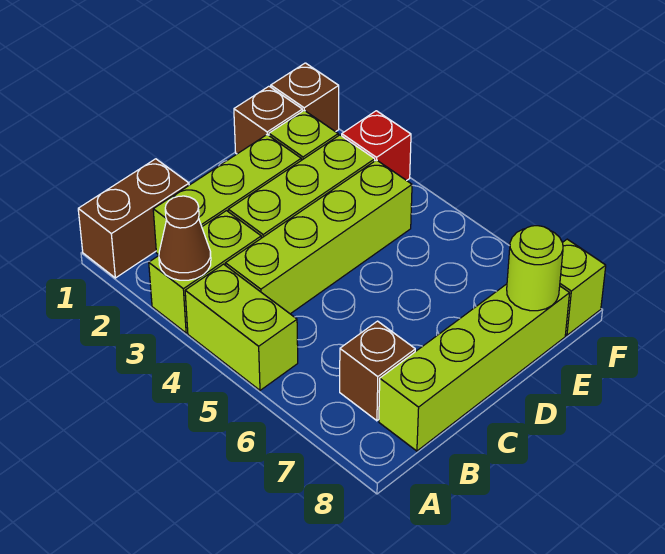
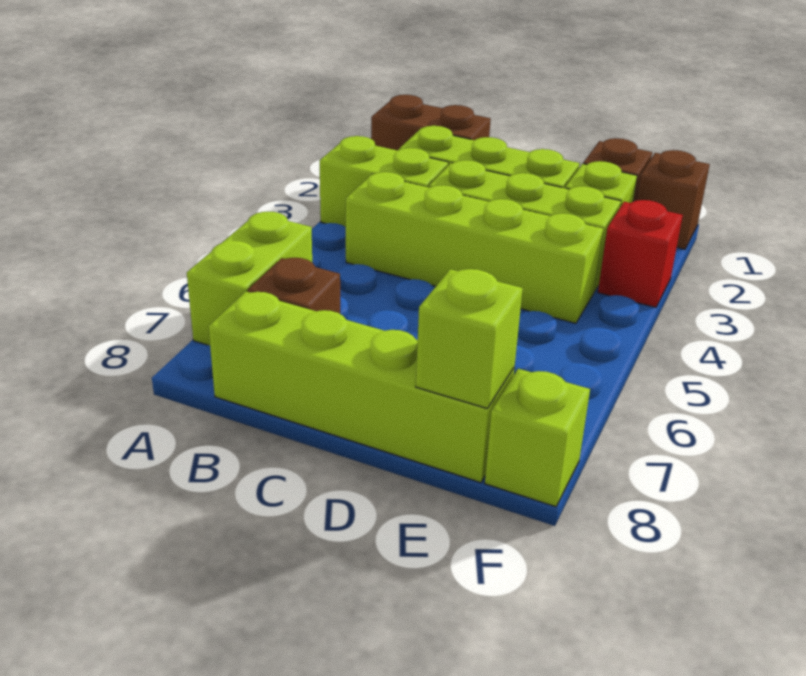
brown cone A3 level 2 -> none
lime brick A4:A5 level 1 -> lime brick A6:A7 level 1
lime round brick E8 level 2 -> lime brick E8 level 2

